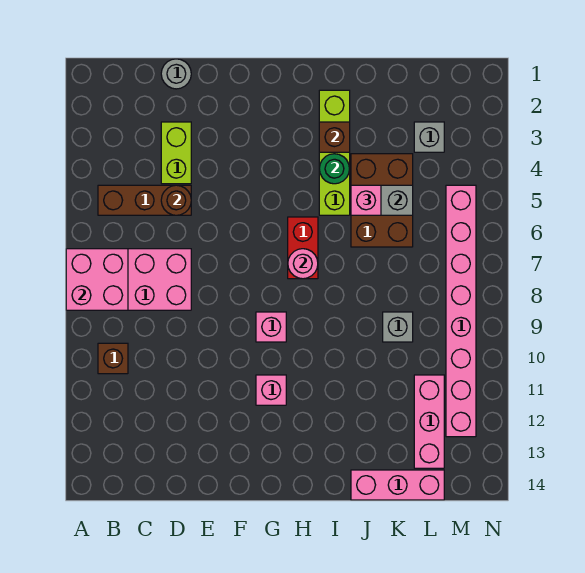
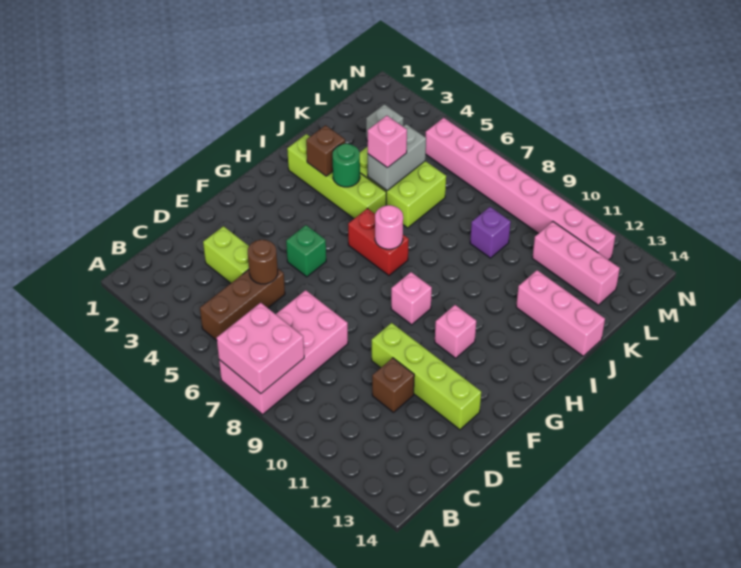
brown brick B10 level 1 -> brown brick D11 level 1
grey round brick D1 level 1 -> none
none -> lime brick E10:E13 level 1
none -> green brick F5 level 1
brown brick J4:K6 level 1 -> lime brick J4:K6 level 1
pink brick J14:L14 level 1 -> pink brick J12:J14 level 1
grey brick K9 level 1 -> purple brick K9 level 1

